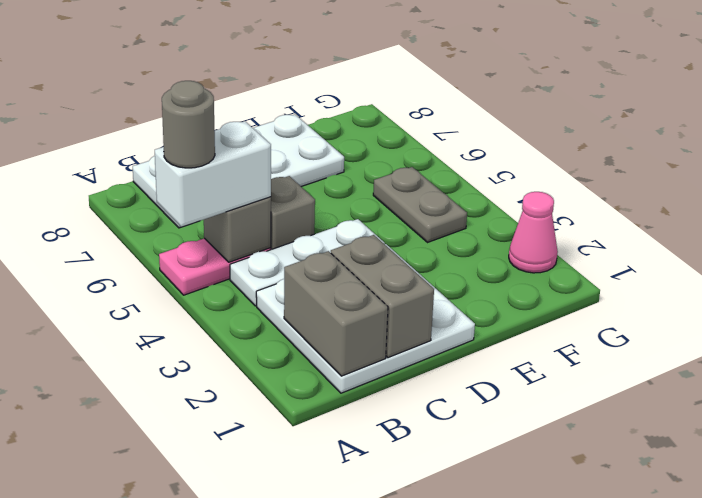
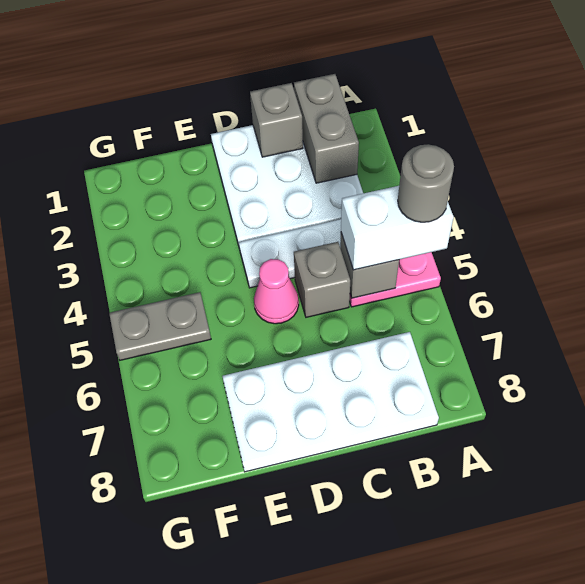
grey brick C1:C2 level 2 -> grey brick C1 level 2
grey plate F4:F5 level 1 -> grey plate F5:G5 level 1
pink cone G2 level 1 -> pink cone D5 level 1

